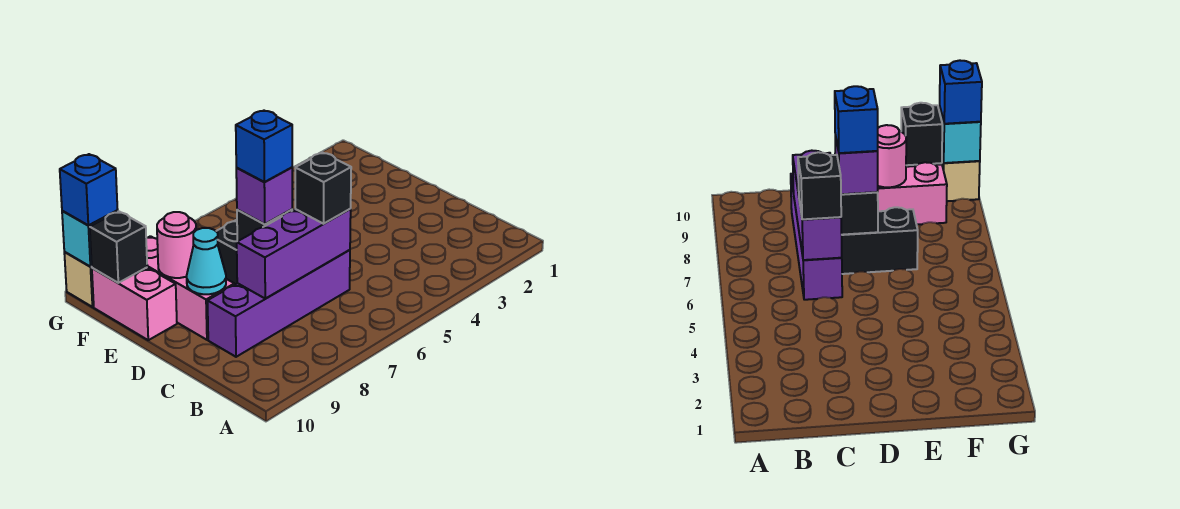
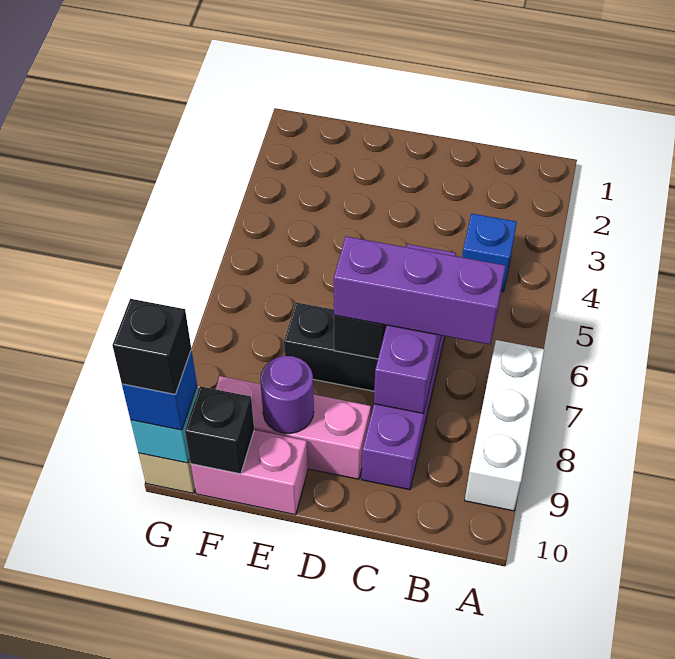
none -> white brick A7:A9 level 1
black brick C6 level 3 -> black brick G10 level 4
purple brick D7 level 3 -> purple brick B7:D7 level 3
blue brick D7 level 4 -> blue brick B4 level 1
cyan cone D9 level 2 -> none
pink round brick E9 level 2 -> purple round brick E9 level 2

